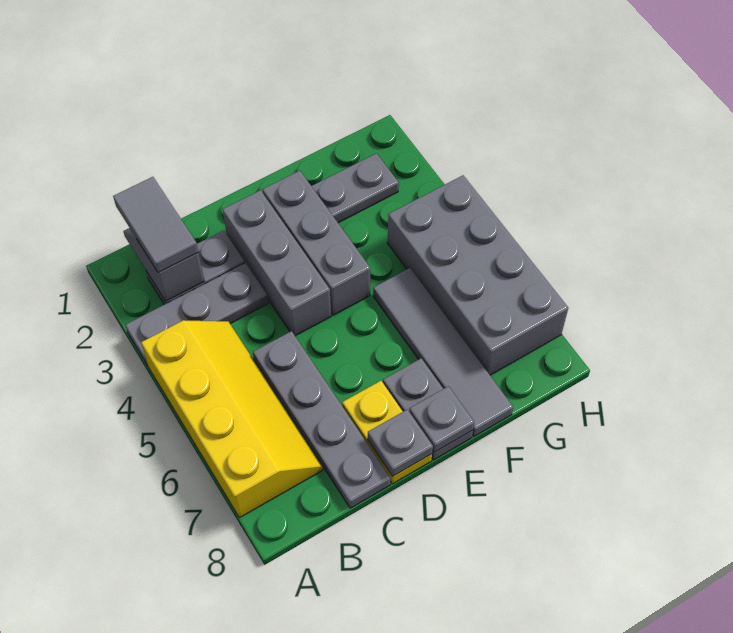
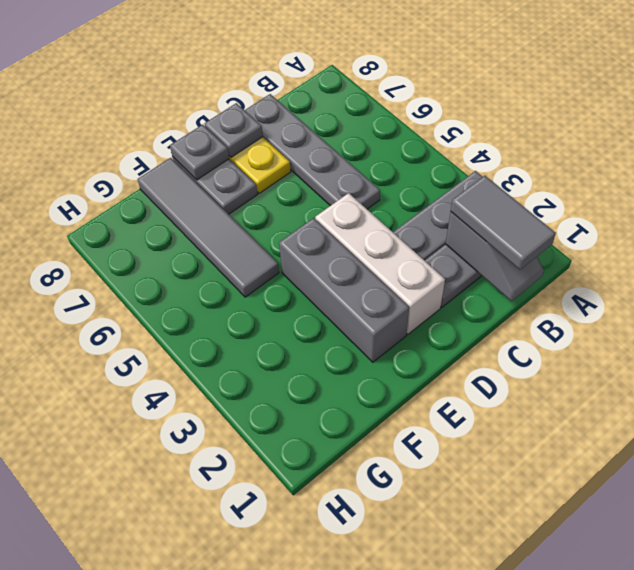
yellow slope A4:B7 level 1 top A -> none
grey brick D2:D4 level 1 -> white brick D2:D4 level 1
grey plate F2:G2 level 1 -> none
grey brick G4:H7 level 1 -> none

